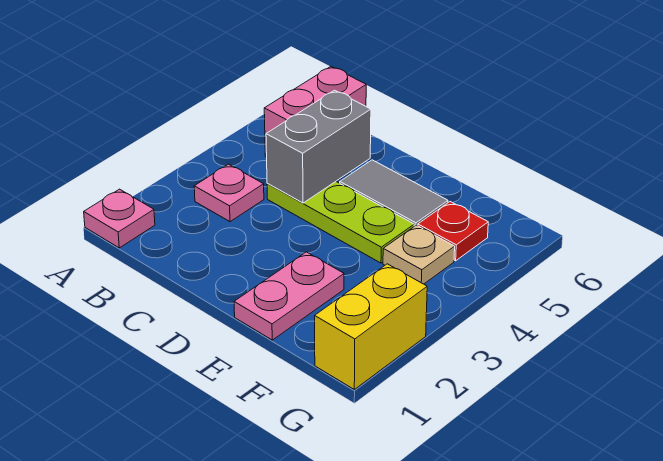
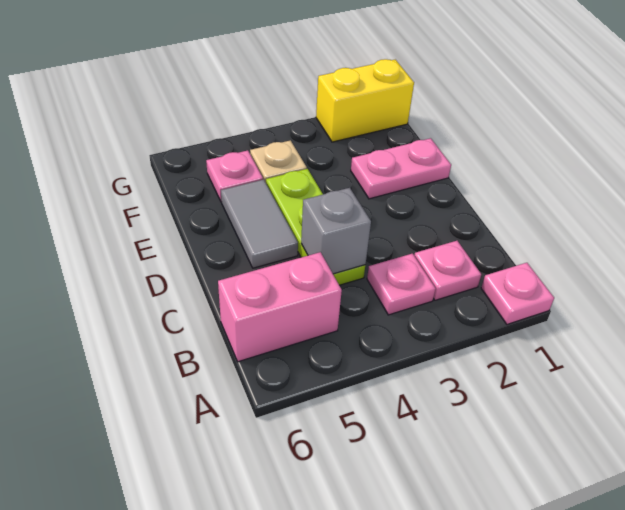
none -> pink plate B2 level 1
grey brick C4:C5 level 2 -> grey brick C4 level 2
red plate F5 level 1 -> pink plate F5 level 1

